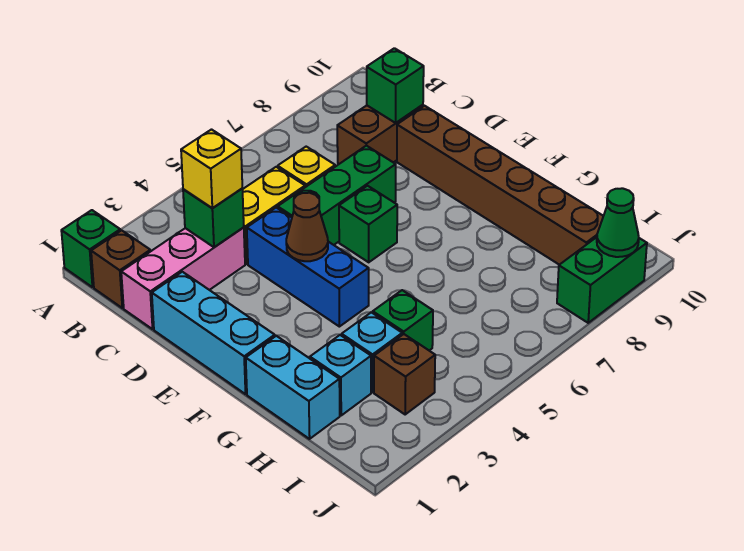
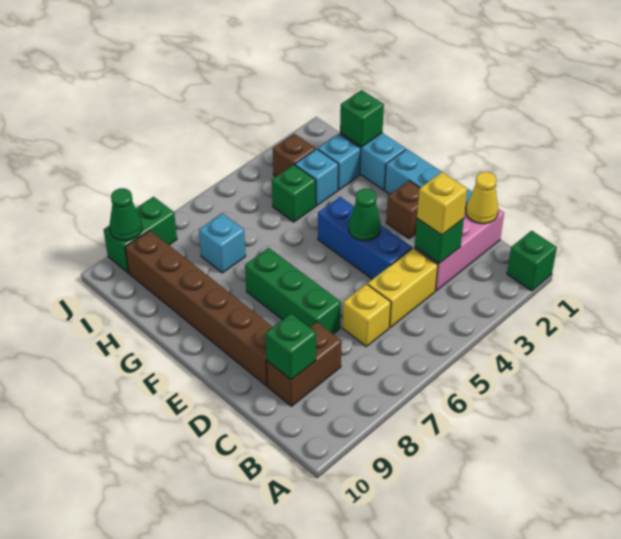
brown brick B1 level 1 -> brown brick E2 level 1
none -> yellow cone C1 level 2
green brick D5:D7 level 1 -> green brick D7:F7 level 1
brown cone E4 level 2 -> green cone E4 level 2
green brick E6 level 1 -> green brick H1 level 2
none -> cyan brick H7 level 1

